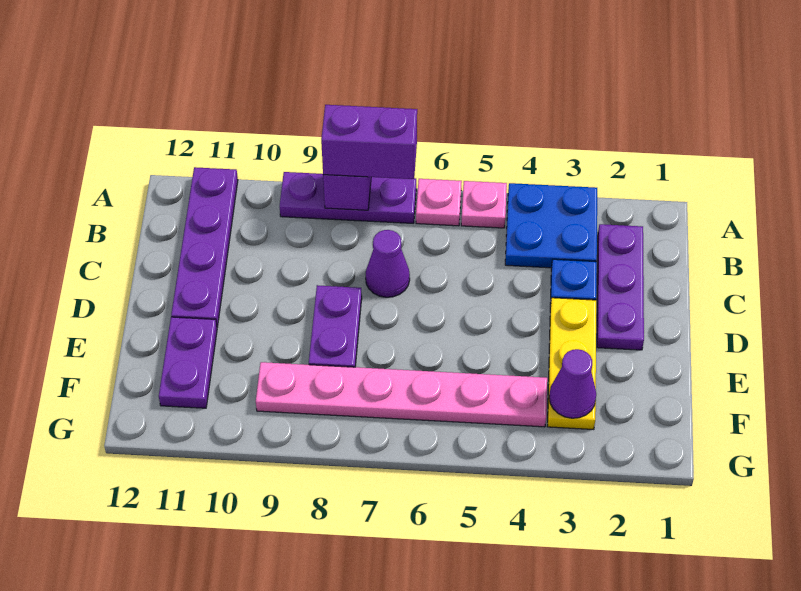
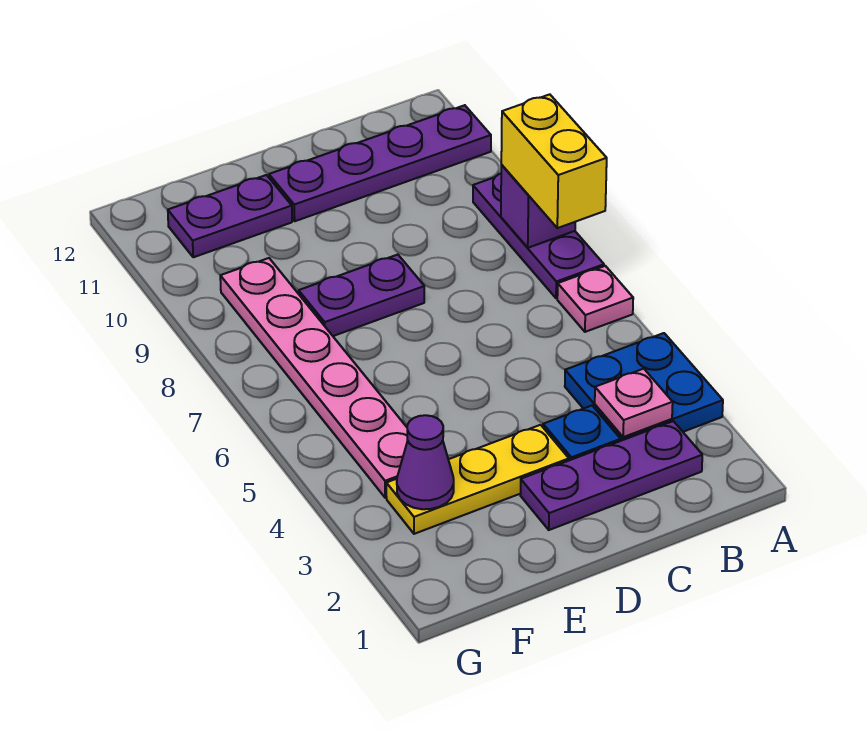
pink plate A5 level 1 -> pink plate B3 level 2
purple brick A7:A8 level 3 -> yellow brick A7:A8 level 3
purple cone C7 level 1 -> none

